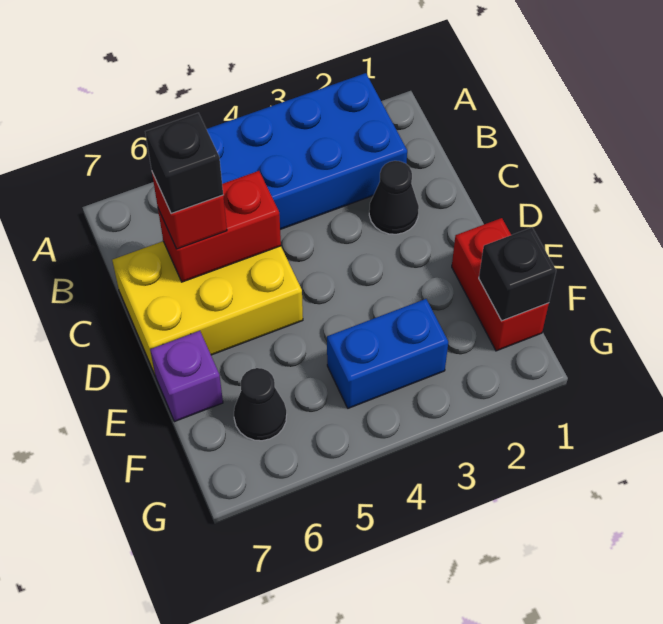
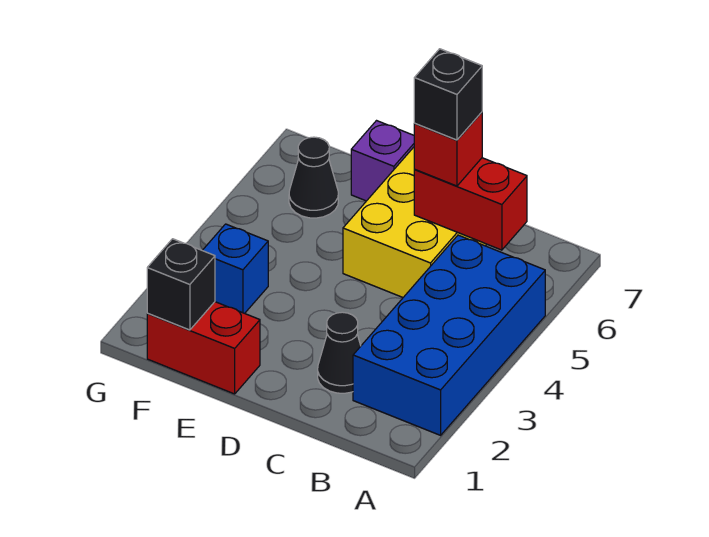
red brick C5:C6 level 2 -> red brick B6:C6 level 2
blue brick F3:F4 level 1 -> blue brick F3 level 1

